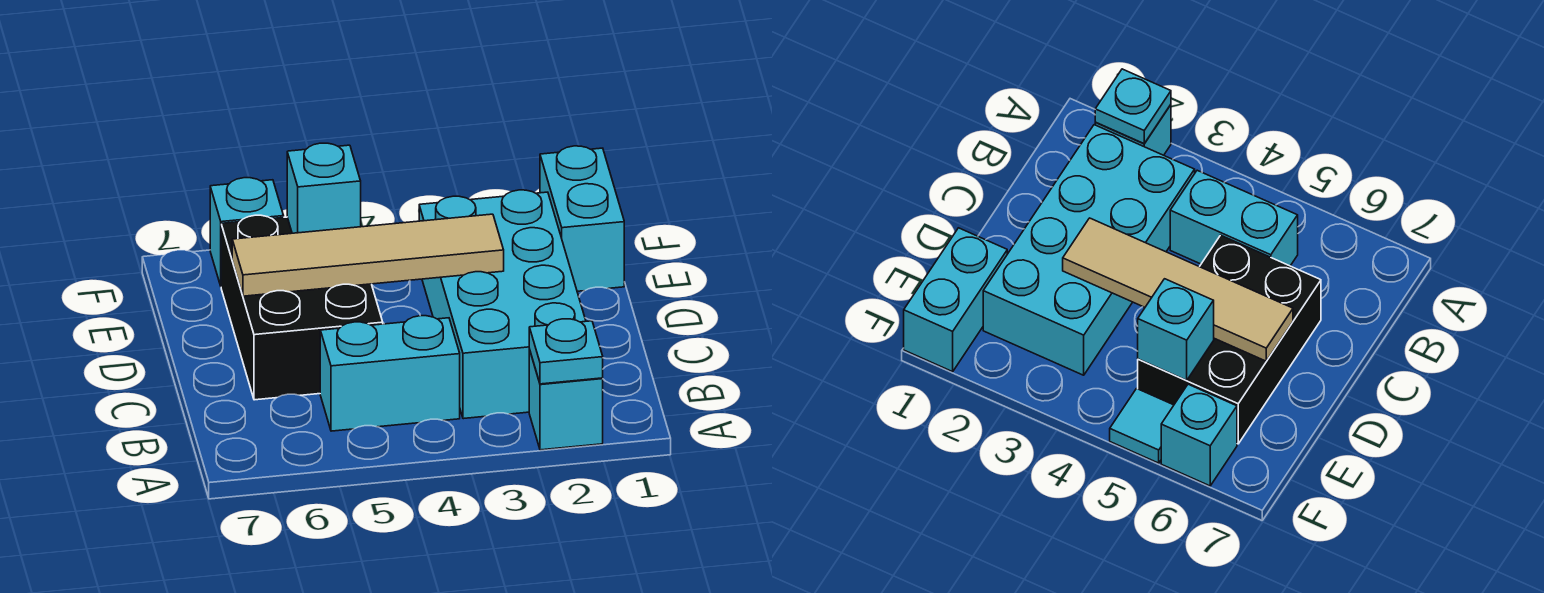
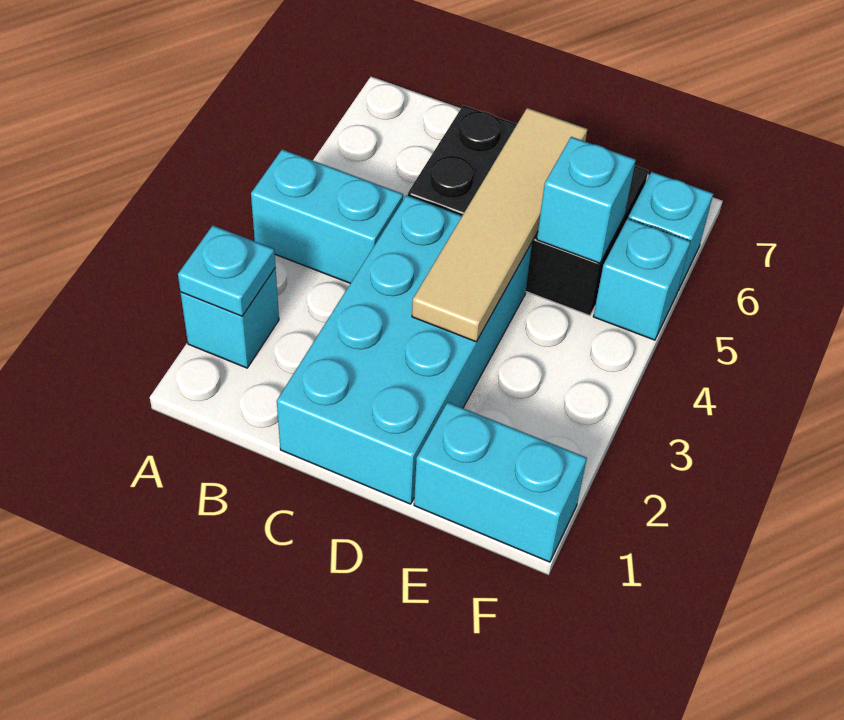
cyan brick B2:E3 level 1 -> cyan brick C1:D4 level 1
cyan brick B4:B5 level 1 -> cyan brick A4:B4 level 1
cyan tile F5 level 1 -> cyan brick F5 level 1

